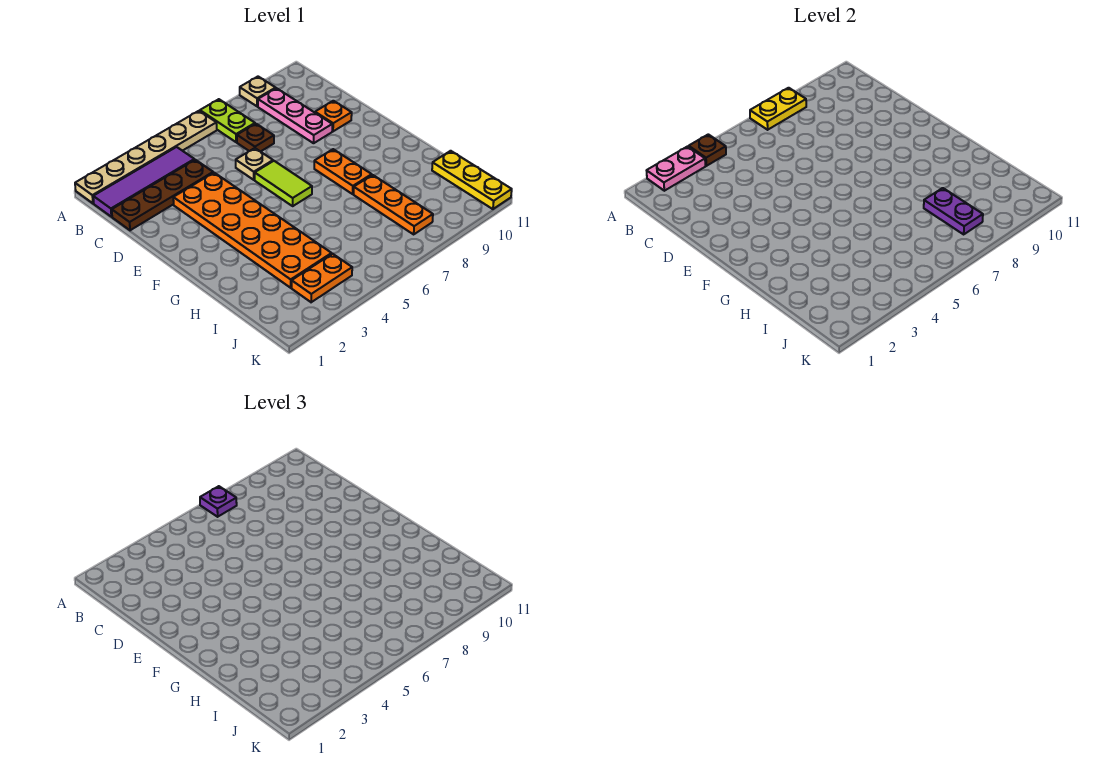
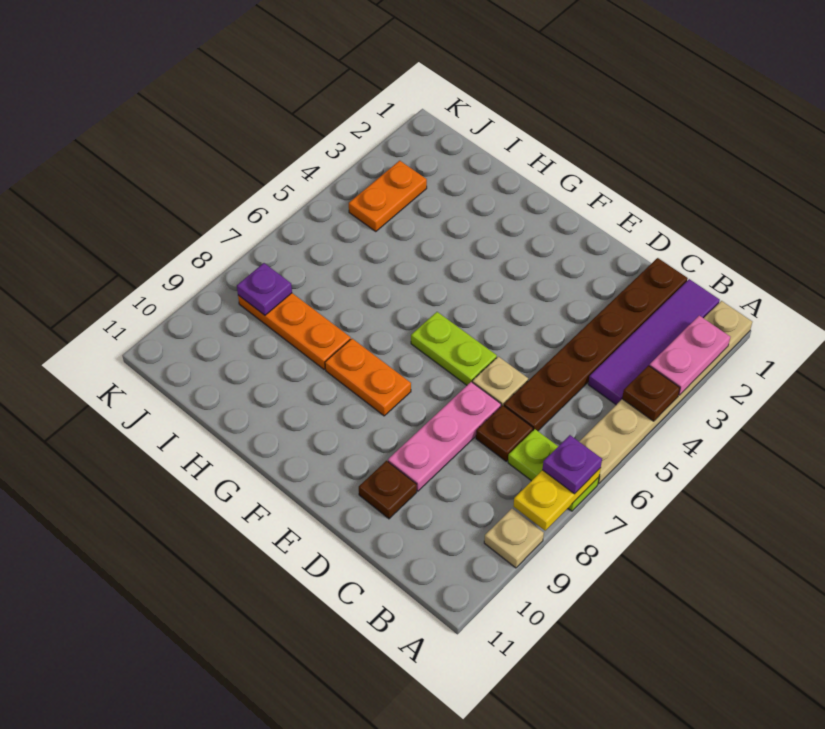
pink plate B9:D9 level 1 -> pink plate D7:D9 level 1
brown plate C1:C4 level 1 -> brown plate C1:C6 level 1
orange plate D3:I4 level 1 -> none
orange plate D10 level 1 -> brown plate D10 level 1
lime tile E6:F6 level 1 -> lime plate E6:F6 level 1
purple plate I8:J8 level 2 -> purple plate J8 level 2
yellow plate I11:K11 level 1 -> none

